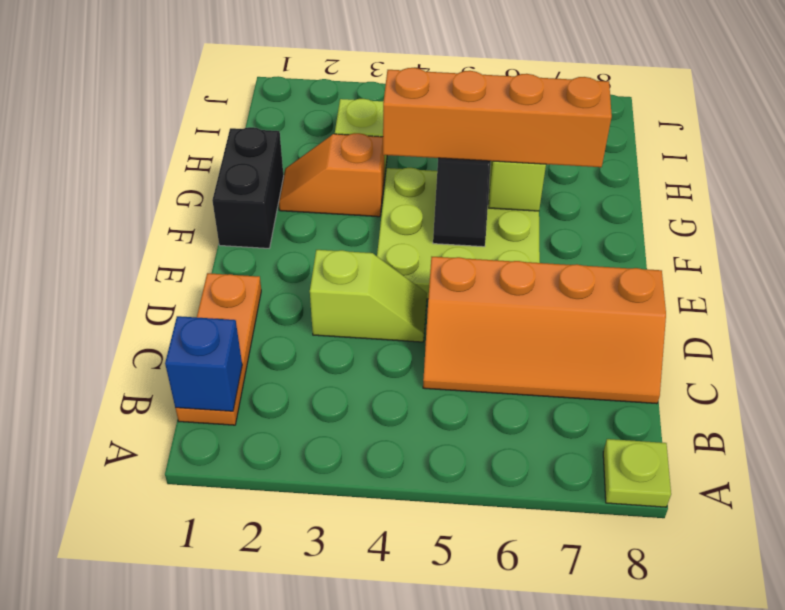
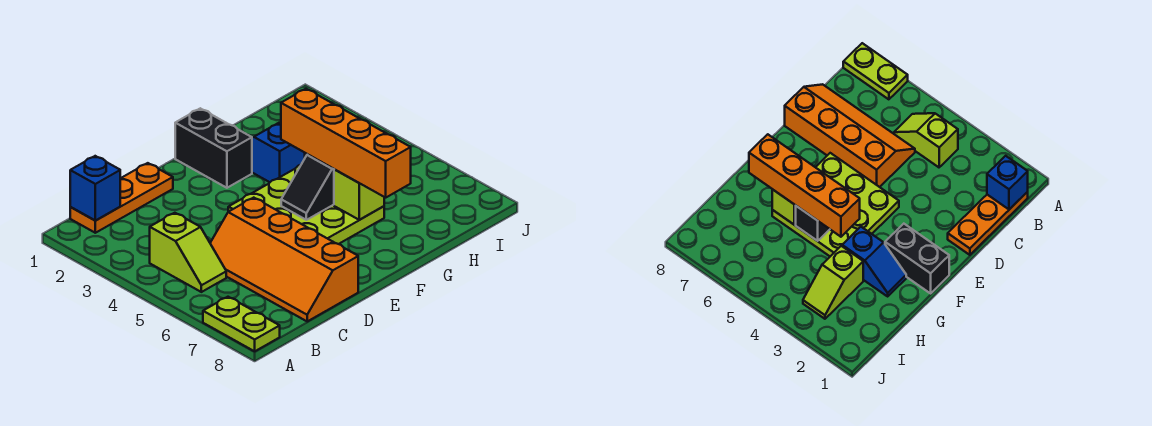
lime plate A8 level 1 -> lime plate A7:A8 level 1
lime slope D3:D4 level 1 top 3 -> lime slope B4:B5 level 1 top 4
black brick F1:G1 level 1 -> black brick F1:F2 level 1
orange slope G2:G3 level 1 top 3 -> blue slope G2:G3 level 1 top 3

